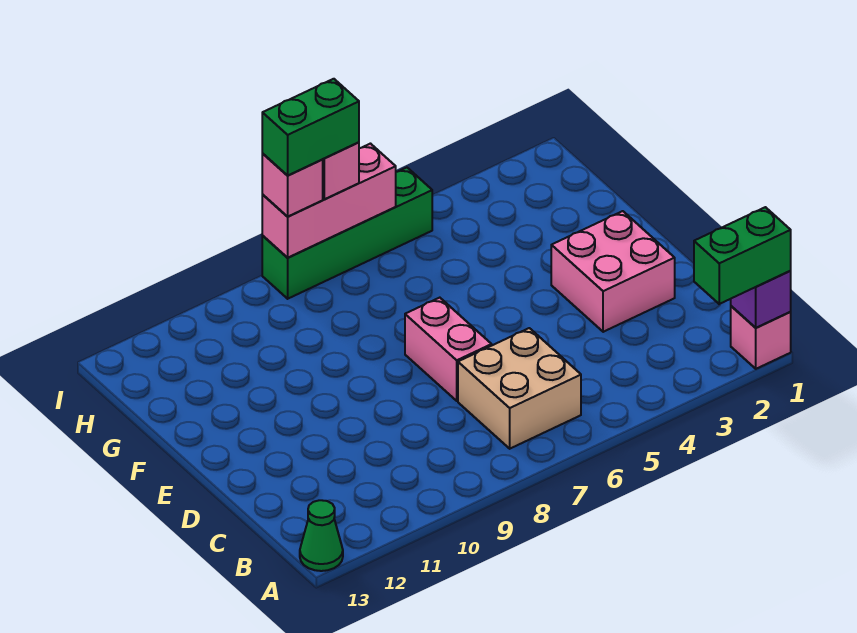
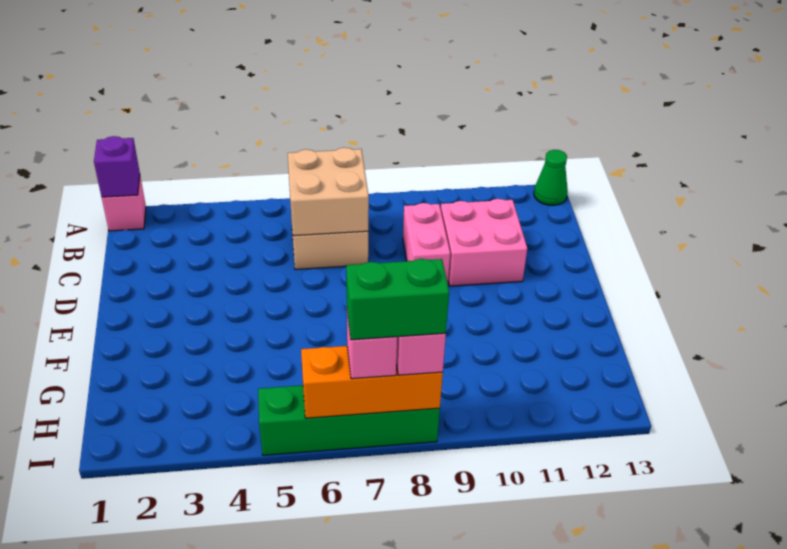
green brick A1:A2 level 3 -> none
none -> tan brick B6:C7 level 2
pink brick D2:E3 level 1 -> pink brick C10:D11 level 1
pink brick D7:E7 level 1 -> pink brick C9:D9 level 1
pink brick I6:I8 level 2 -> orange brick I6:I8 level 2

